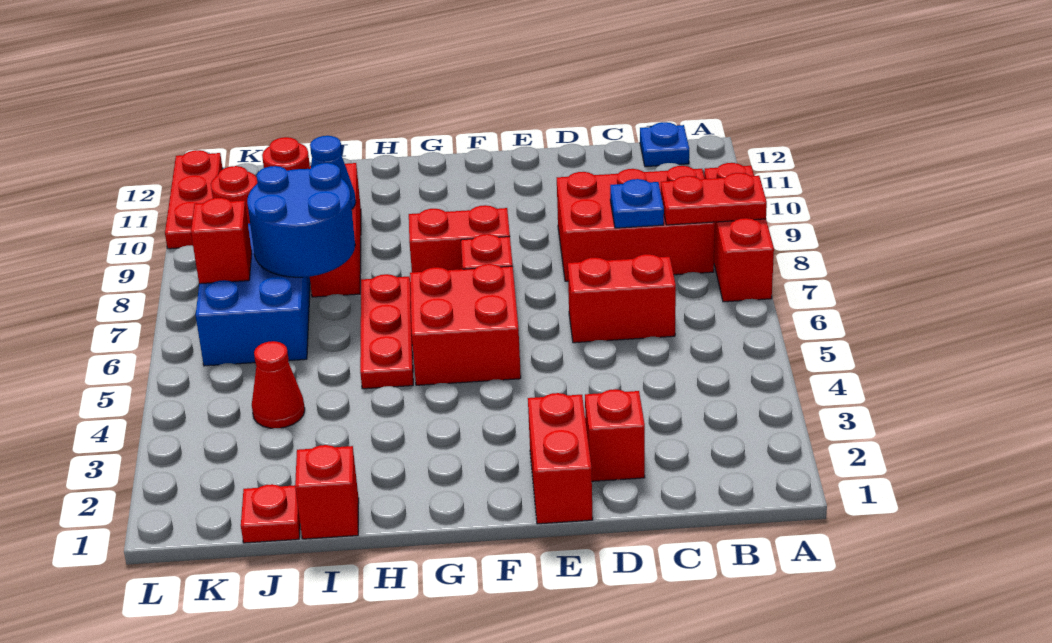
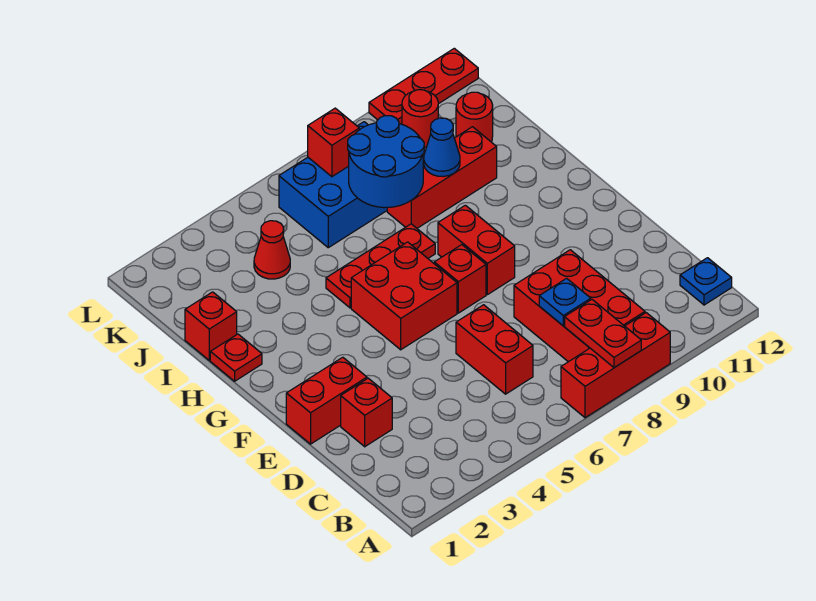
red plate J1 level 1 -> red plate H1 level 1

